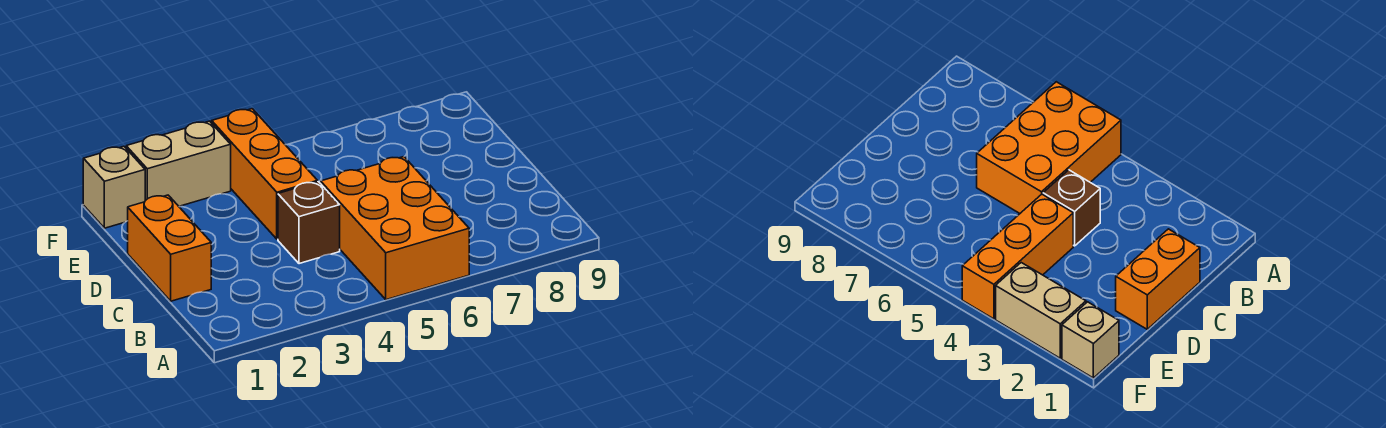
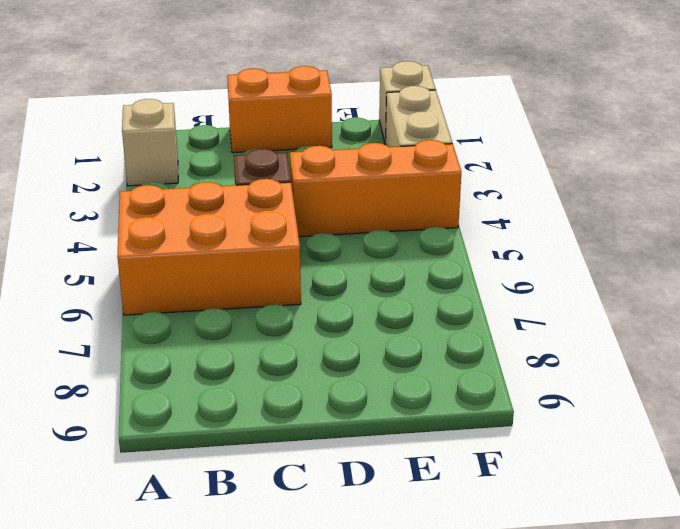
none -> tan brick A2 level 1

